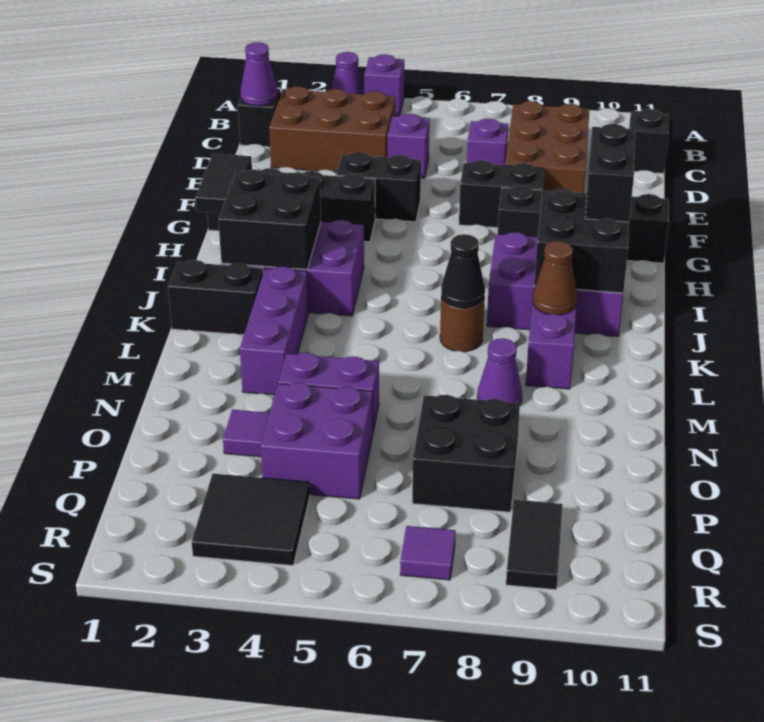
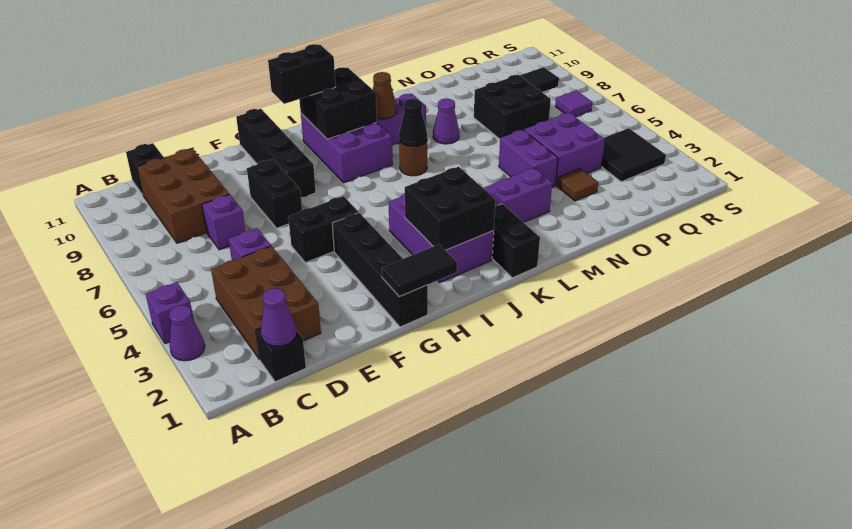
brown brick C8:E9 level 1 -> brown brick C8:D10 level 1
black brick F4:F5 level 1 -> black brick F5:G5 level 1
purple tile O3 level 1 -> brown tile O3 level 1

